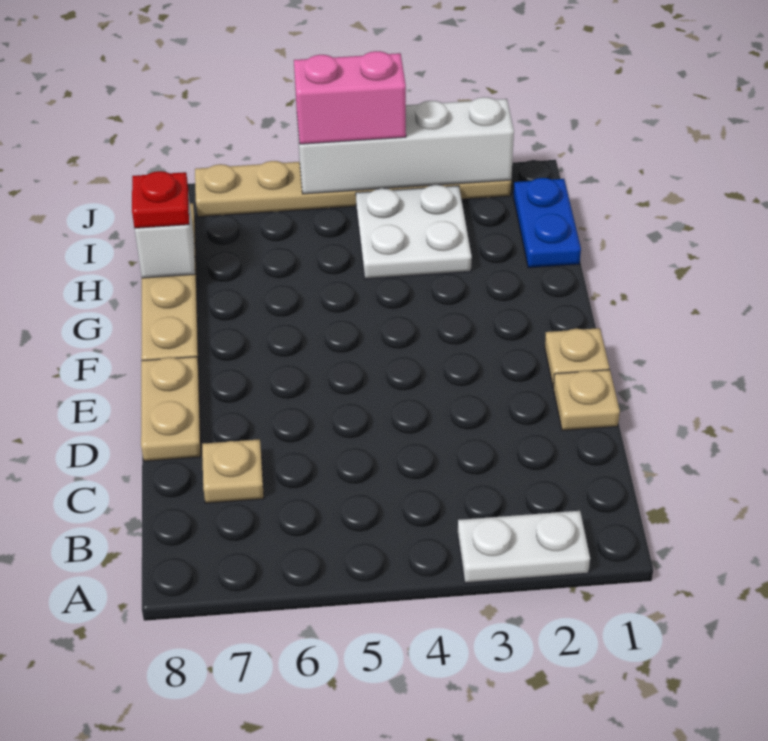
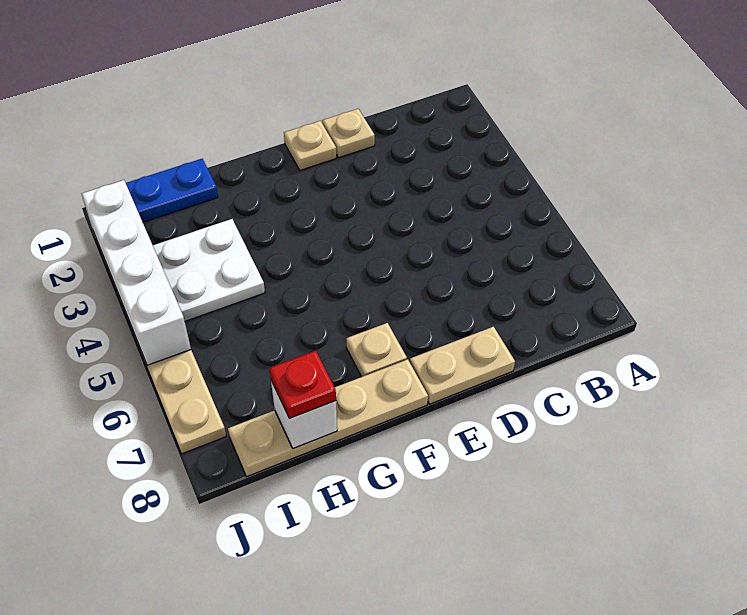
white plate A2:A3 level 1 -> none
tan plate C7 level 1 -> tan plate F7 level 1
pink brick J4:J5 level 3 -> none

